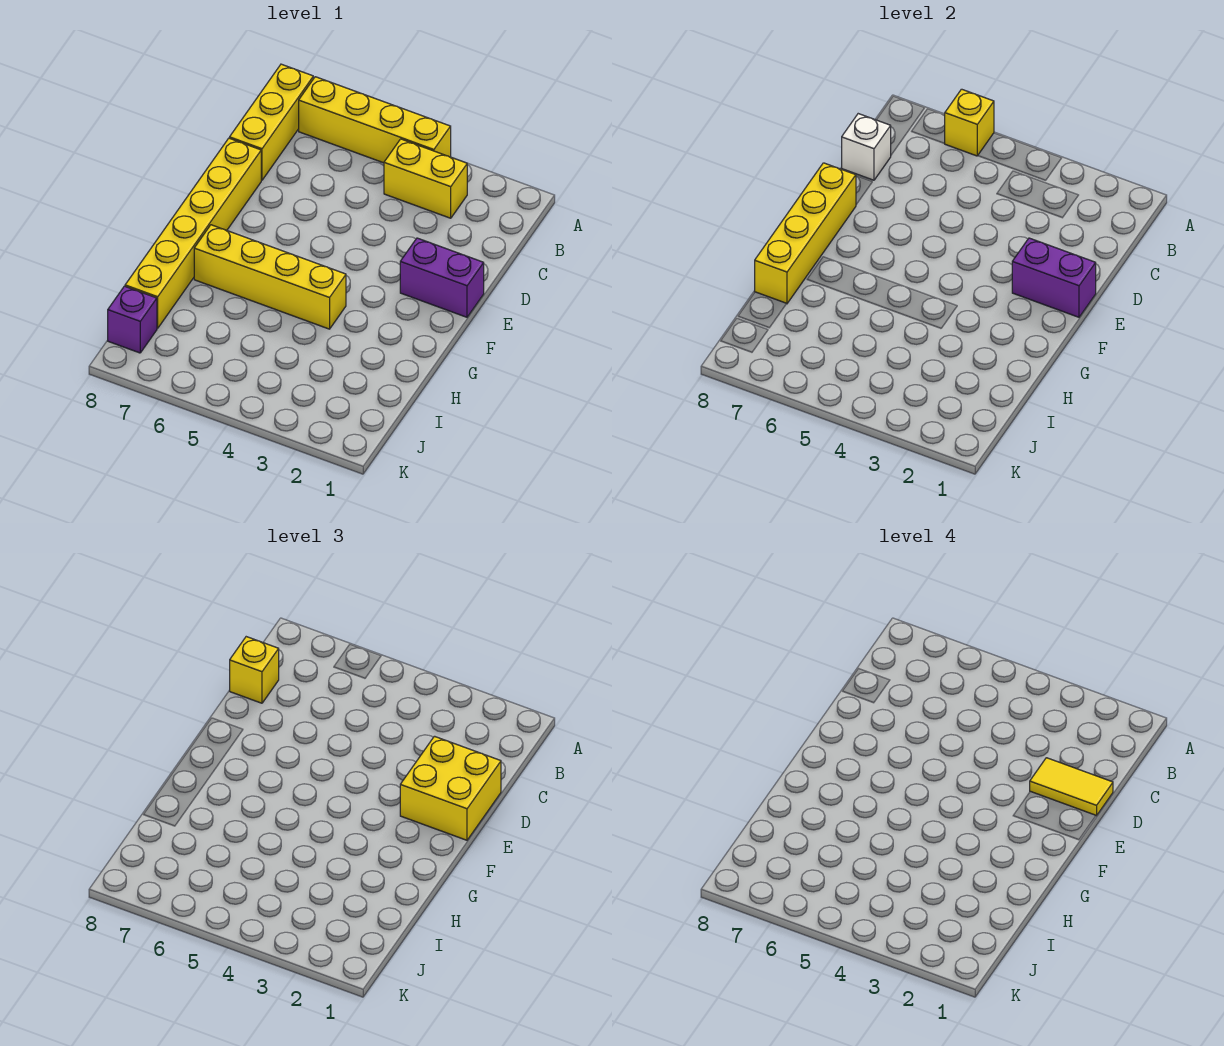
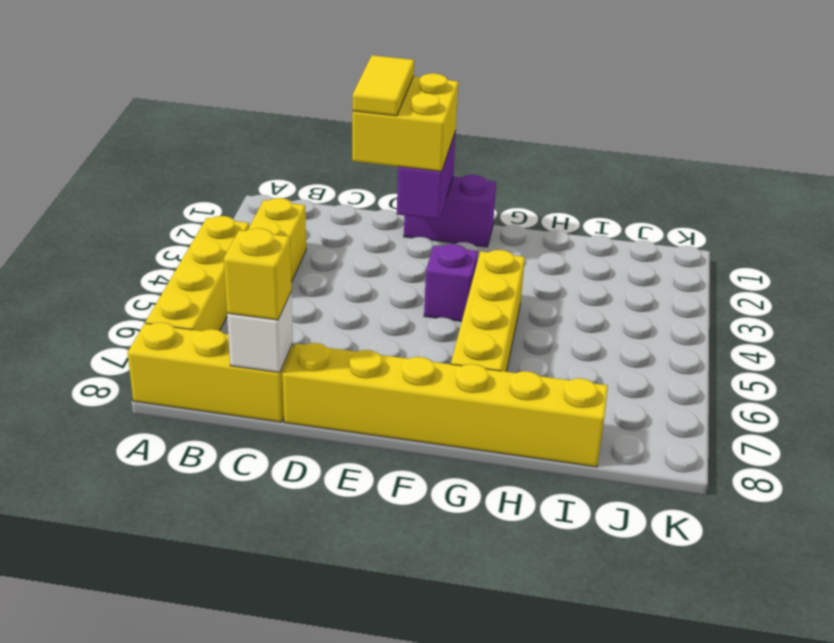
yellow brick A6 level 2 -> none
purple brick E1:E2 level 1 -> purple brick E1:F1 level 1
yellow brick E8:H8 level 2 -> none
purple brick J8 level 1 -> purple brick F4 level 1

